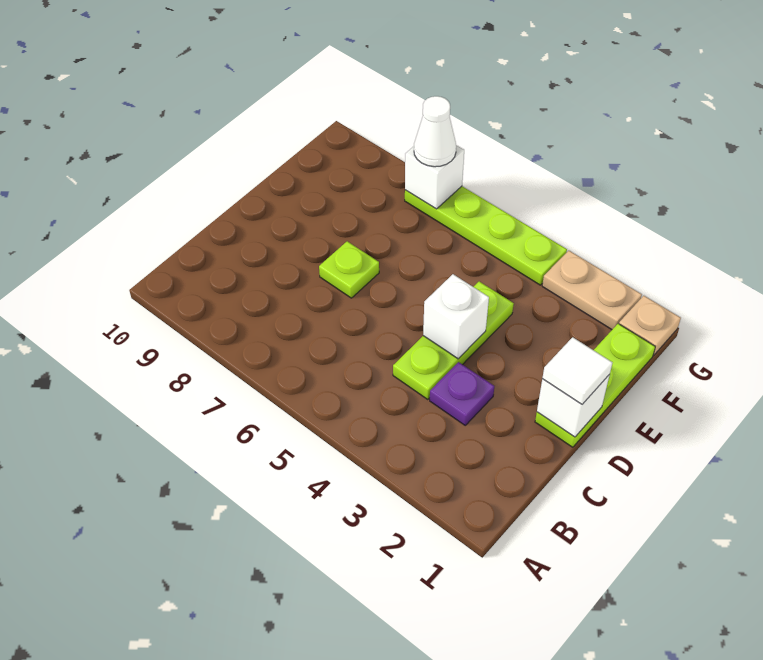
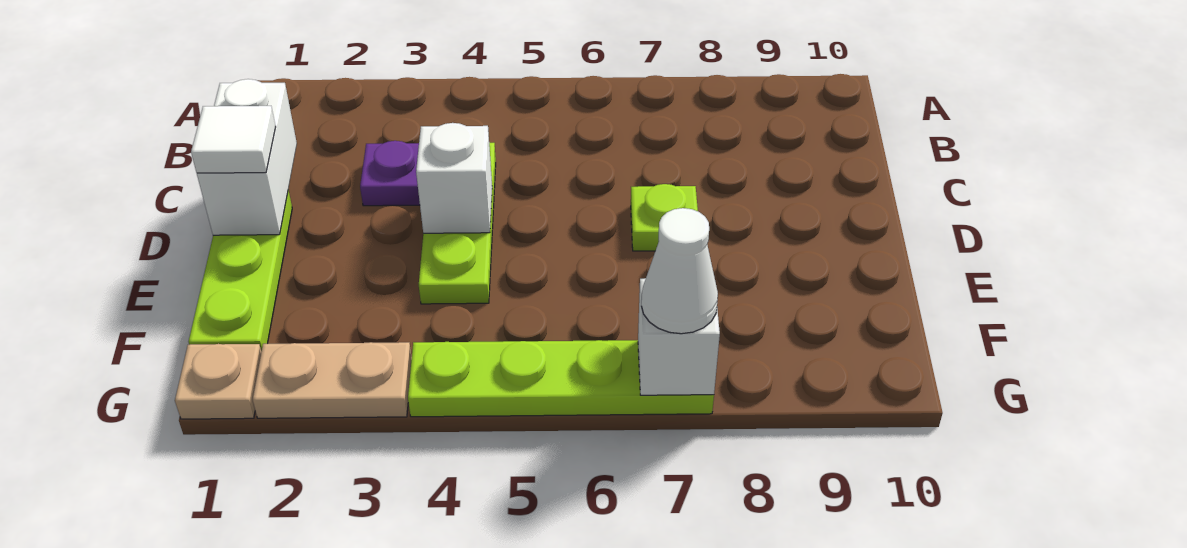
white brick D1 level 2 -> white brick C1:D1 level 2

